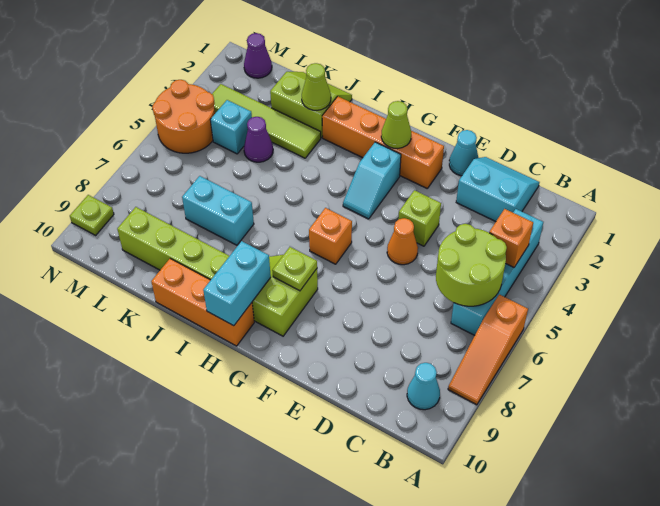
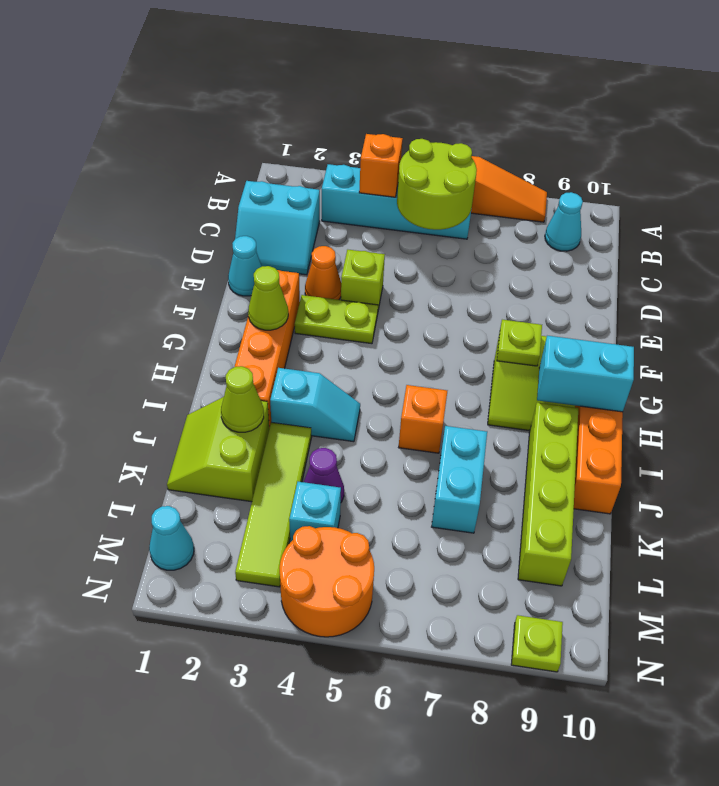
cyan slope C1:D2 level 1 top 2 -> cyan slope C1:D2 level 1 top C
orange cone E5 level 1 -> orange cone E3 level 1
none -> lime plate F3:F4 level 1
cyan slope G3:G4 level 1 top 3 -> cyan slope I3:I4 level 1 top 3
orange brick G6 level 1 -> orange brick I6 level 1
purple cone M1 level 1 -> cyan cone M1 level 1

